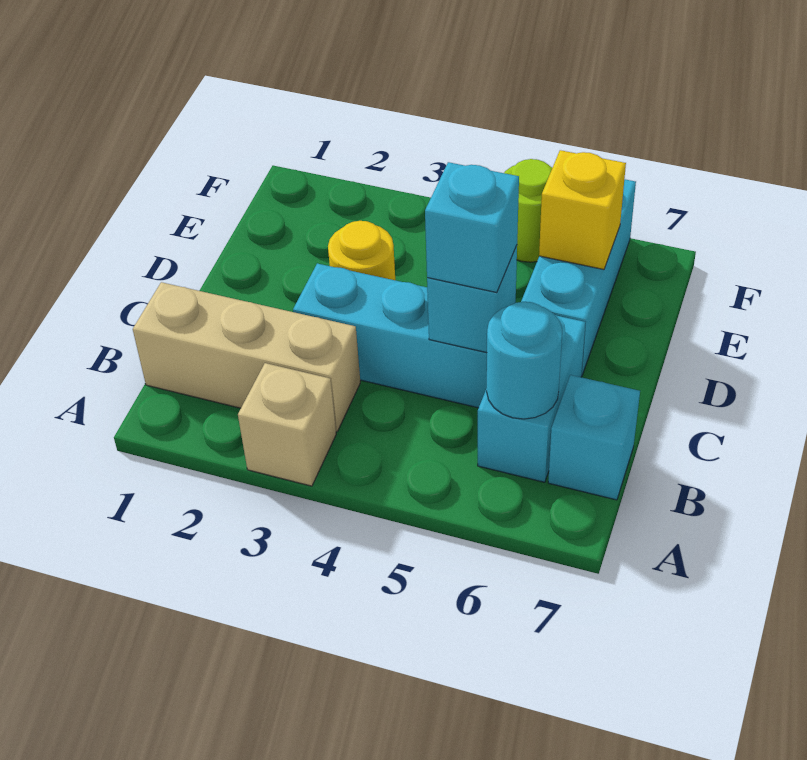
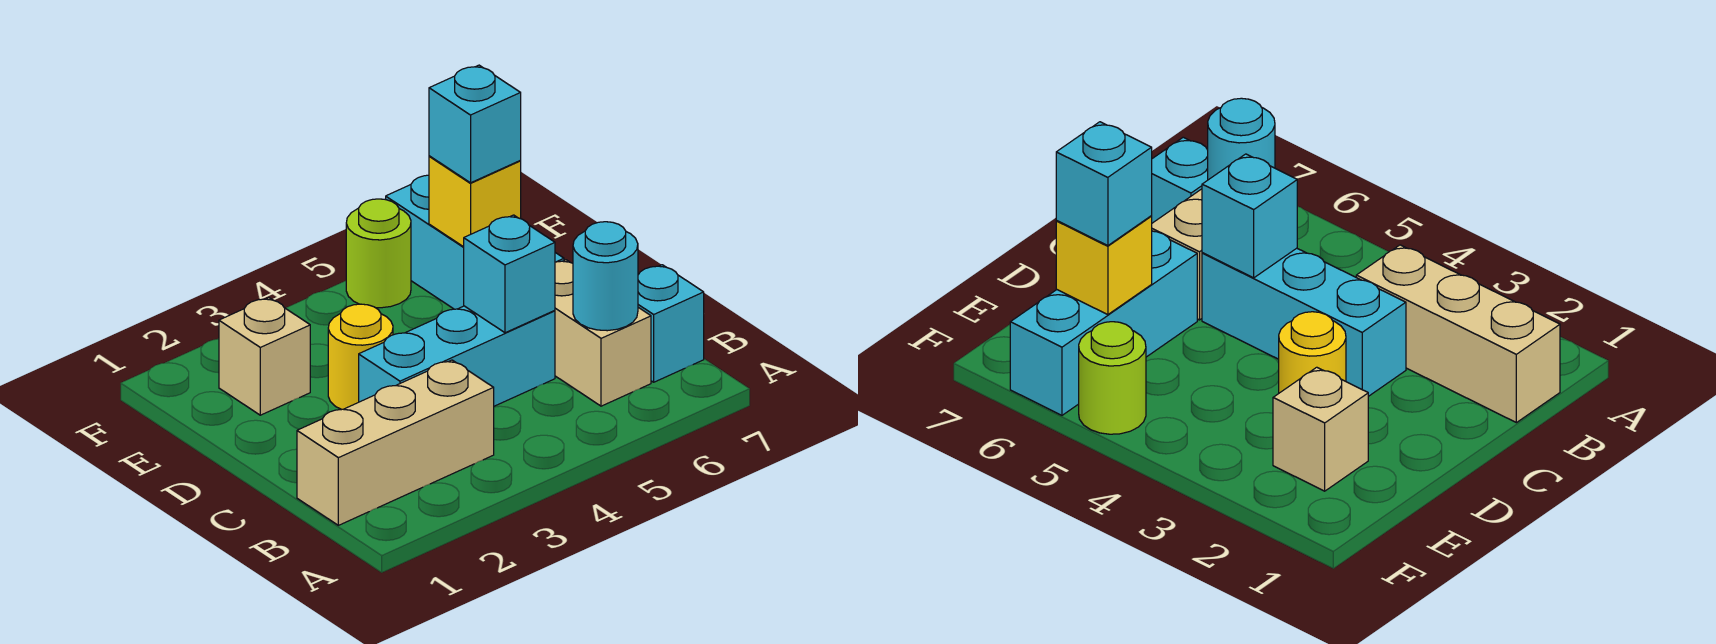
tan brick A3 level 1 -> tan brick E2 level 1
cyan brick B6:C6 level 1 -> tan brick B6:C6 level 1
cyan brick C5 level 3 -> cyan brick E6 level 3

